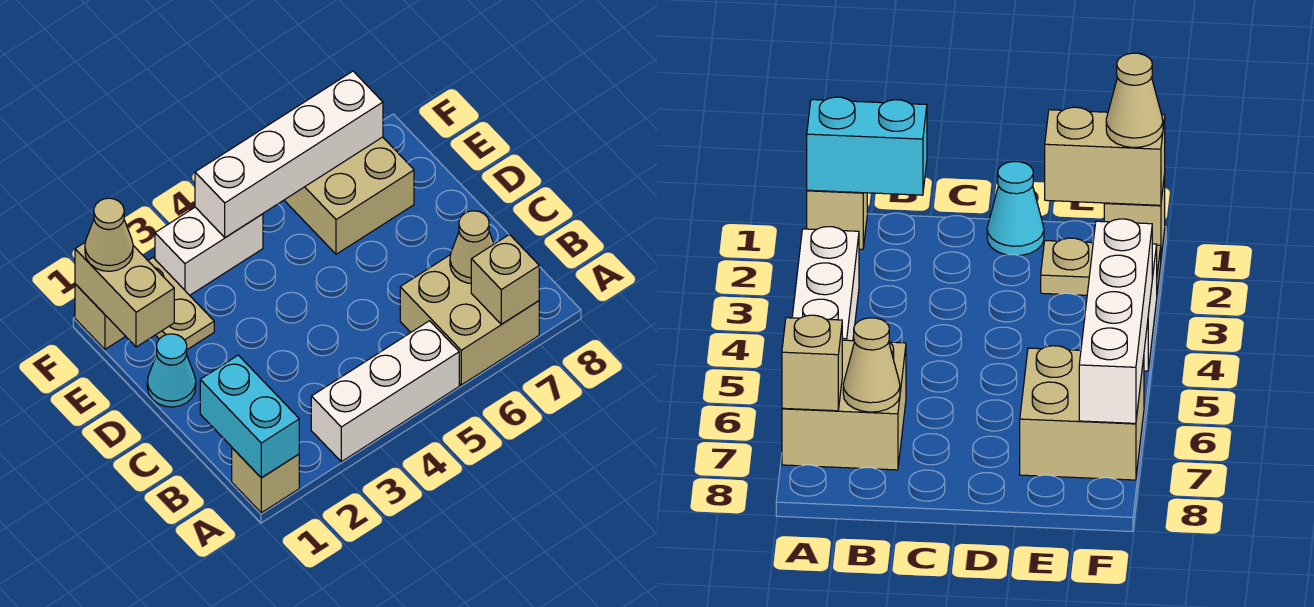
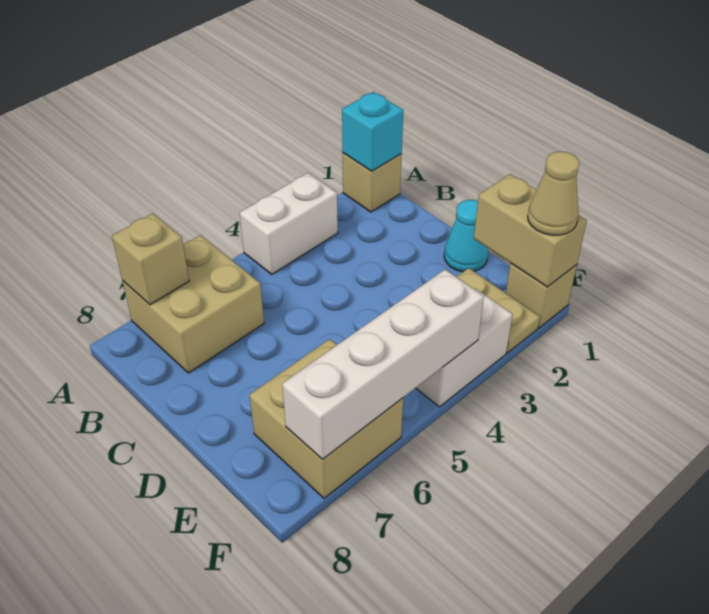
cyan brick A1:B1 level 2 -> cyan brick A1 level 2
white brick A3:A5 level 1 -> white brick A3:A4 level 1
tan cone B7 level 2 -> none

